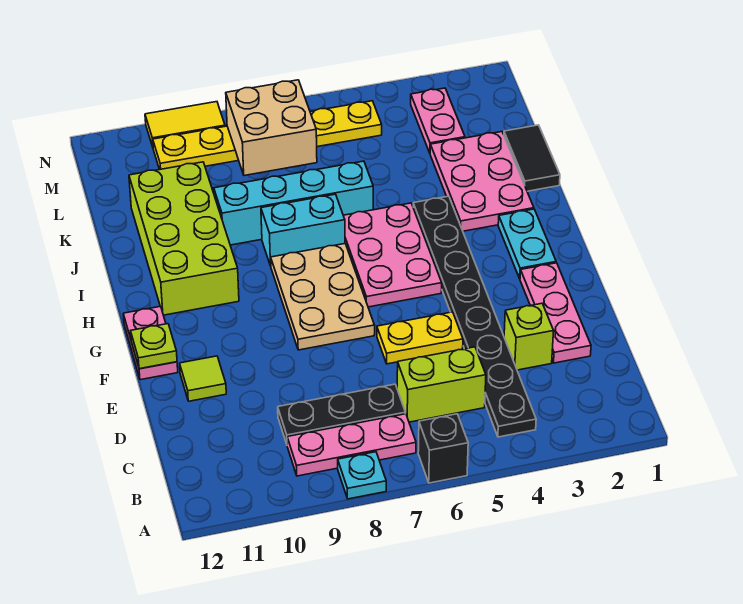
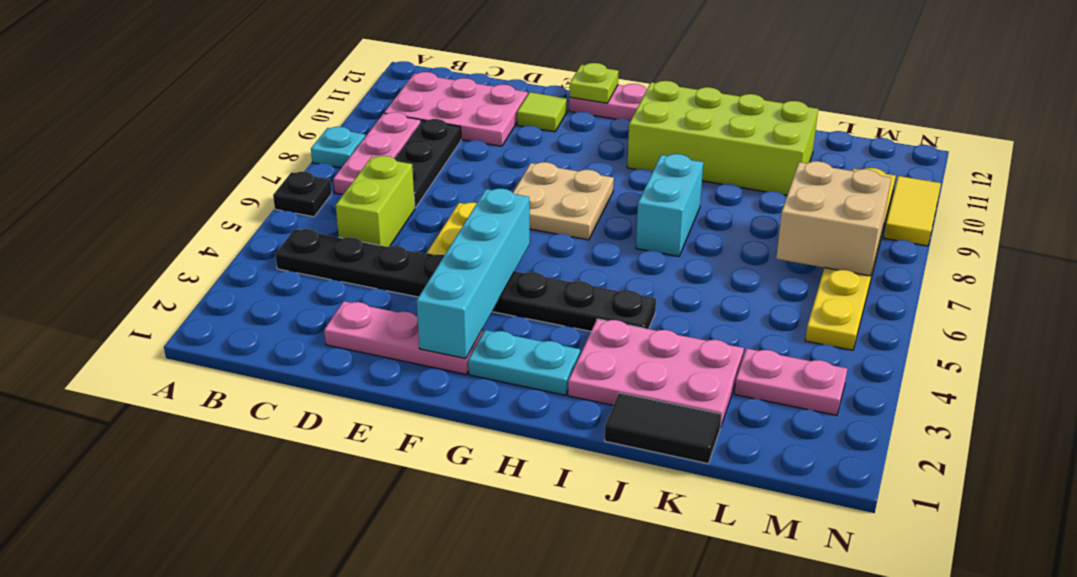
black brick A6 level 1 -> black plate A6 level 1
lime brick D3 level 1 -> none
tan plate F7:H8 level 1 -> tan plate F7:G8 level 1
pink plate G5:I6 level 1 -> pink plate B10:D11 level 1
cyan brick J6:J9 level 1 -> cyan brick F2:F5 level 2

